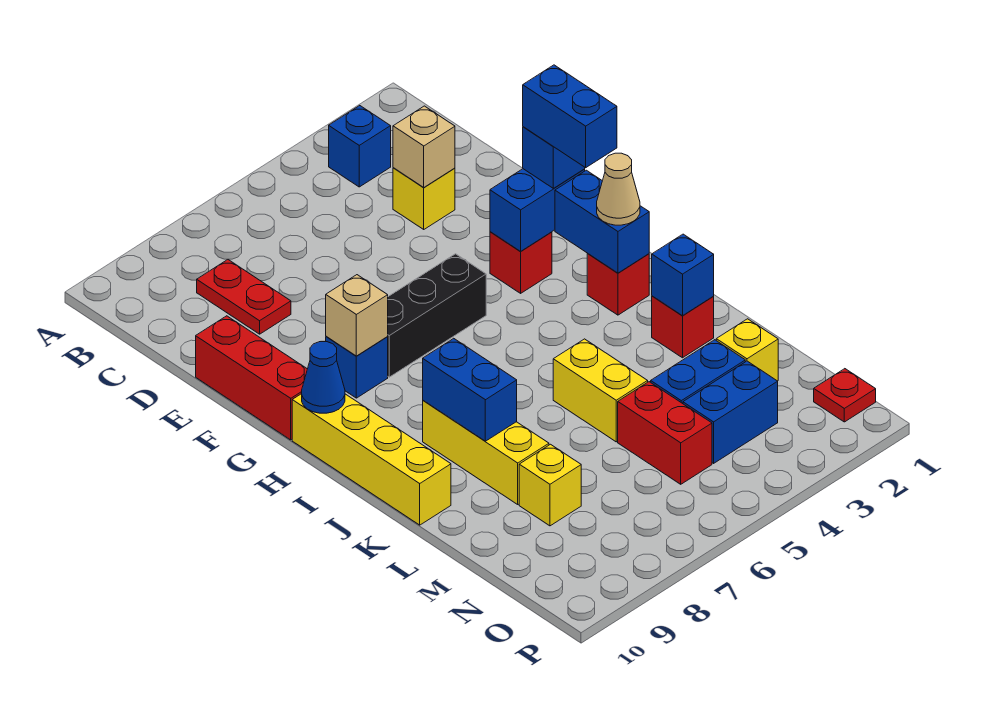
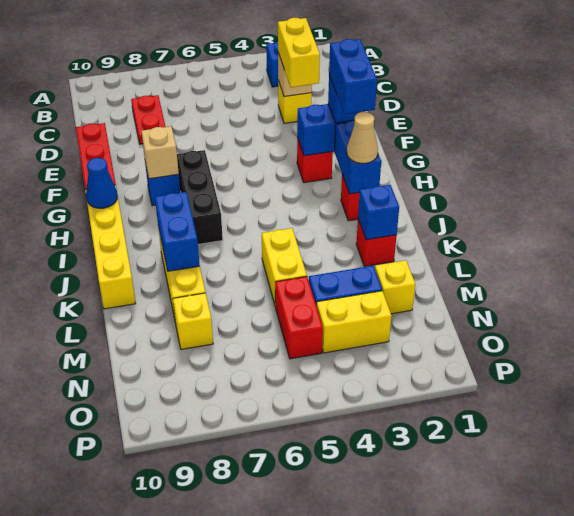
none -> yellow brick D3:E3 level 3
black brick G5:G7 level 1 -> black brick G7:I7 level 1
blue brick N3:N4 level 1 -> yellow brick N3:N4 level 1
red plate O1 level 1 -> none

